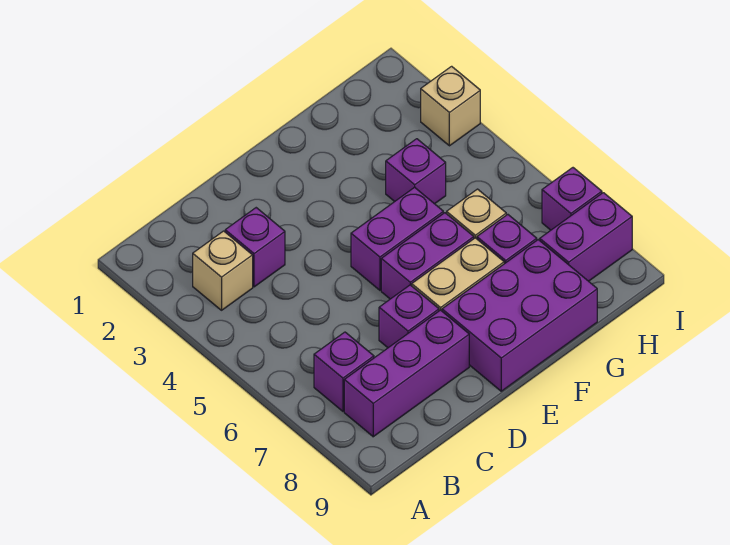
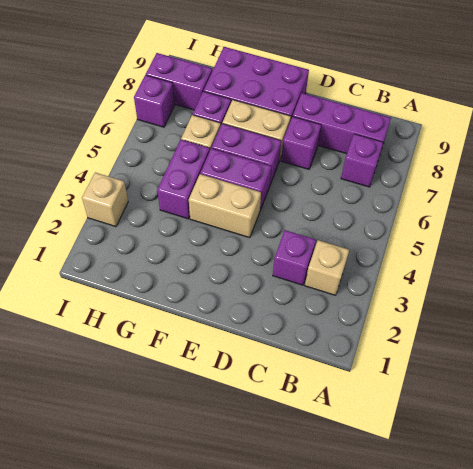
none -> tan brick E4:F4 level 1
purple brick G4 level 1 -> purple brick G4:G5 level 1

